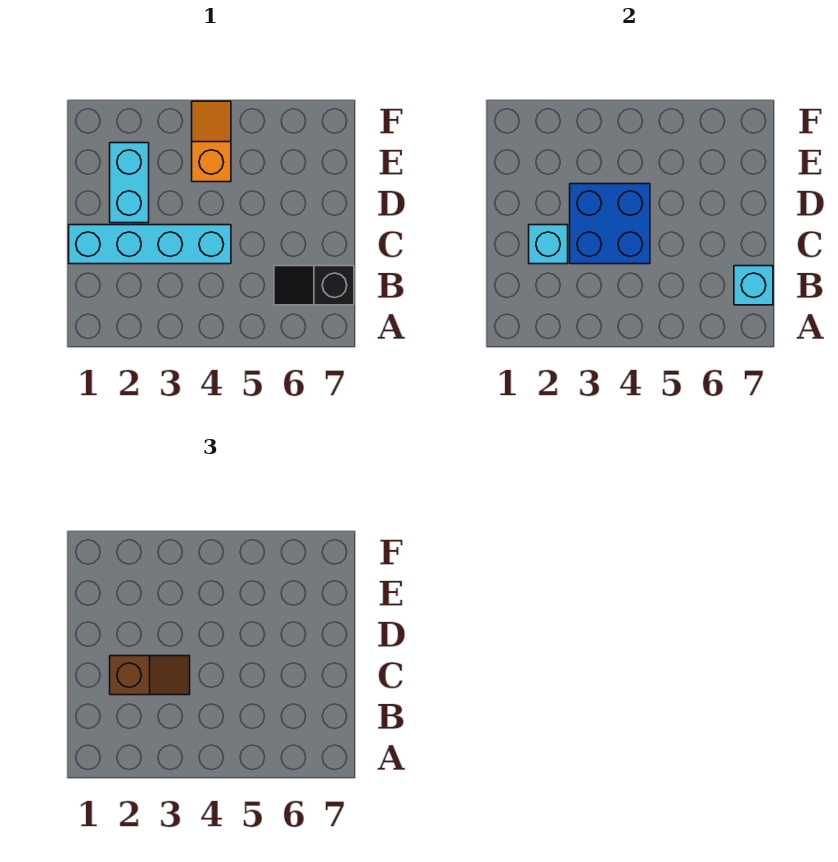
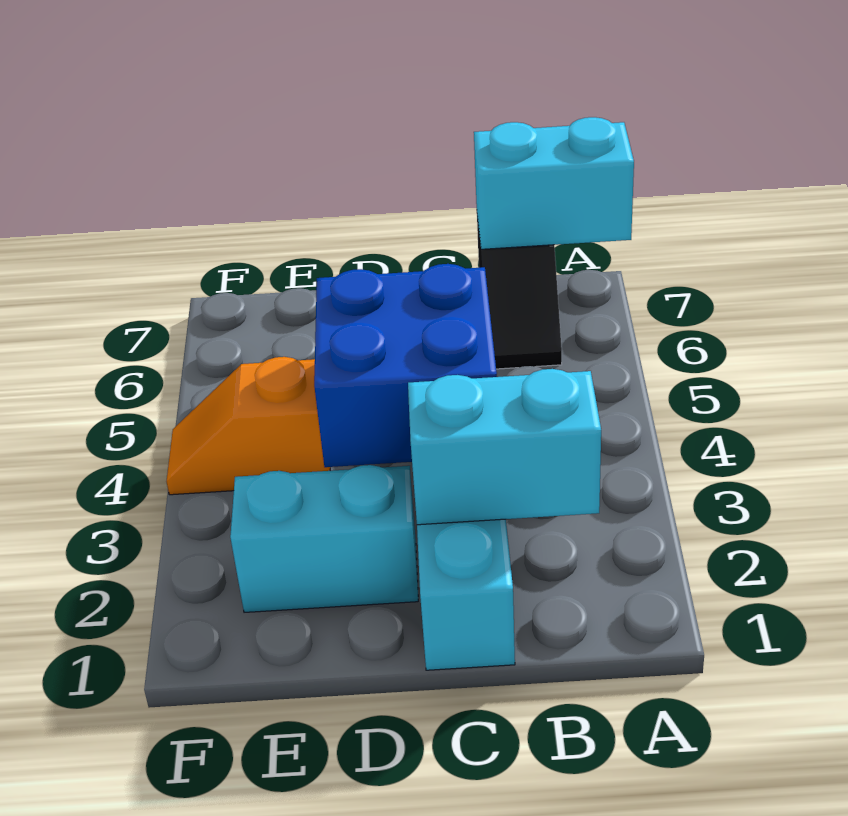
cyan brick B7 level 2 -> cyan brick A7:B7 level 2
cyan brick C2 level 2 -> cyan brick B2:C2 level 2
brown slope C2:C3 level 3 top 2 -> none

